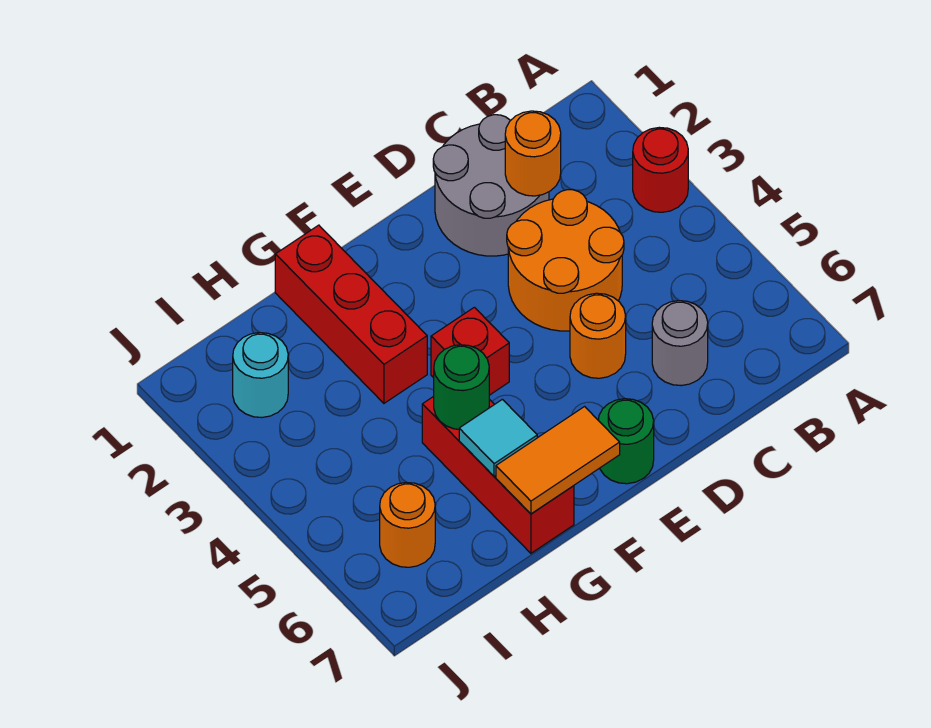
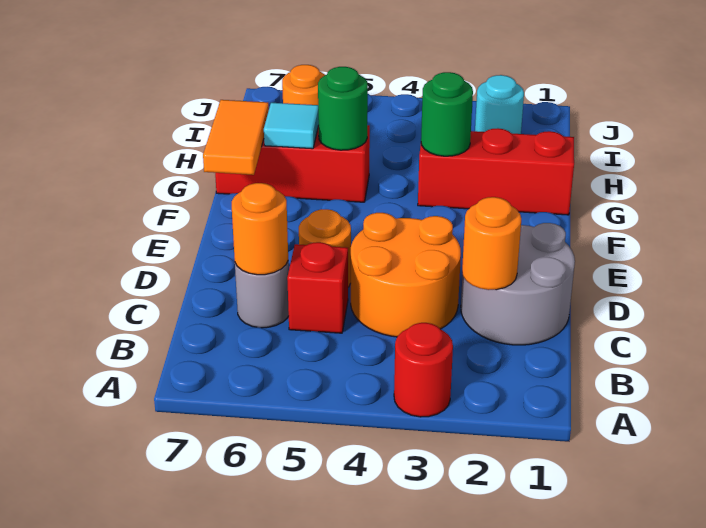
none -> orange round brick C6 level 2
green round brick E7 level 1 -> green round brick G3 level 2
red brick F4 level 1 -> red brick C5 level 1

